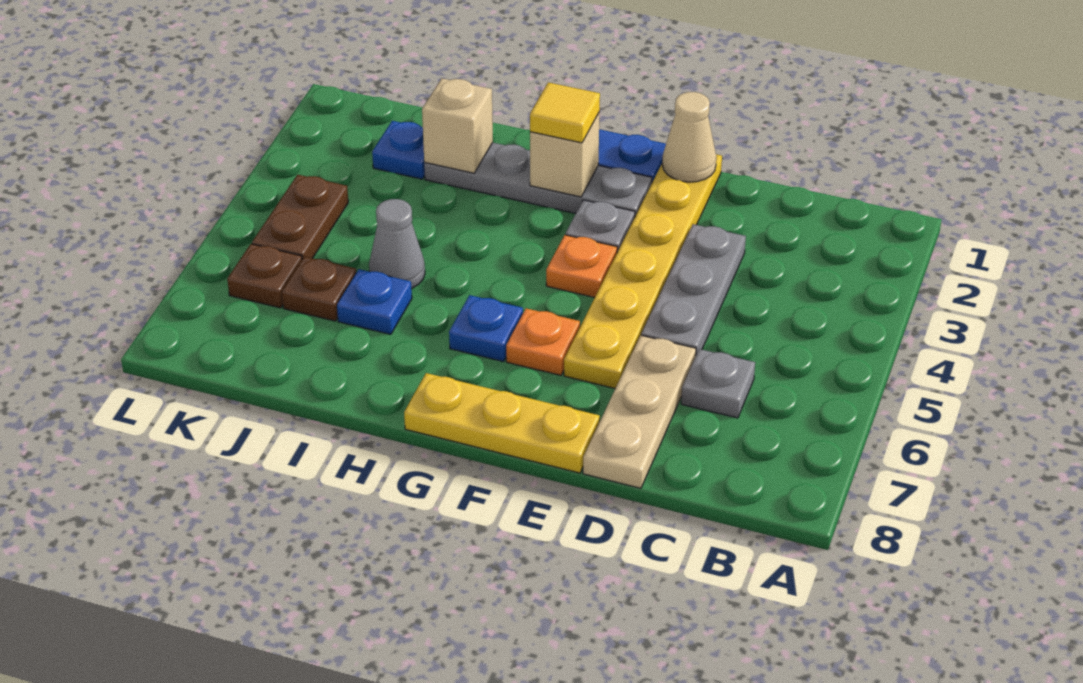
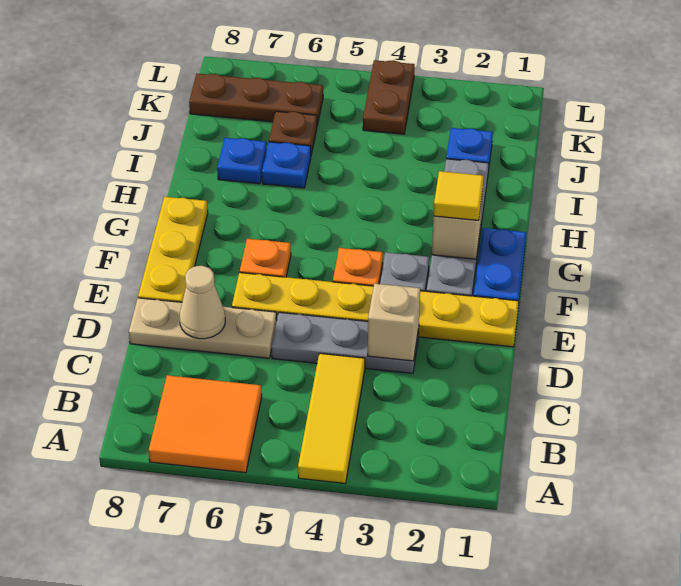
none -> yellow tile A4:C4 level 1
none -> orange tile A6:B7 level 1
grey plate C6 level 1 -> none
tan cone E1 level 2 -> tan cone D7 level 2
blue plate G6 level 1 -> blue plate I7 level 1
tan brick I2 level 2 -> tan brick D3 level 2
grey cone I5 level 1 -> none
brown plate K4:K5 level 1 -> brown plate K4:L4 level 1
brown plate K6 level 1 -> brown plate K6:K8 level 1

